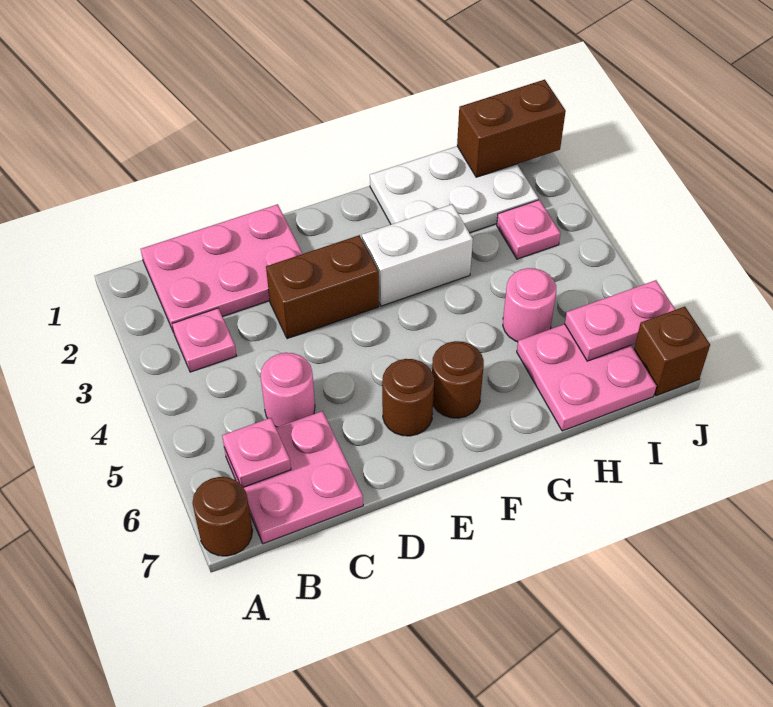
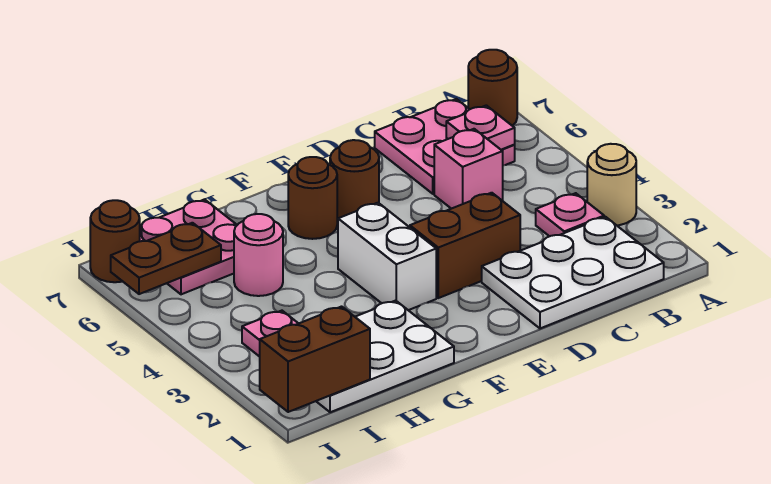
none -> tan round brick A3 level 1
pink plate B1:D2 level 1 -> white plate B1:D2 level 1
pink round brick C5 level 1 -> pink brick C5 level 1
white brick F3:G3 level 1 -> white brick F3:F4 level 1
pink plate I6:J6 level 2 -> brown plate I6:J6 level 2
brown brick J7 level 1 -> brown round brick J7 level 1

